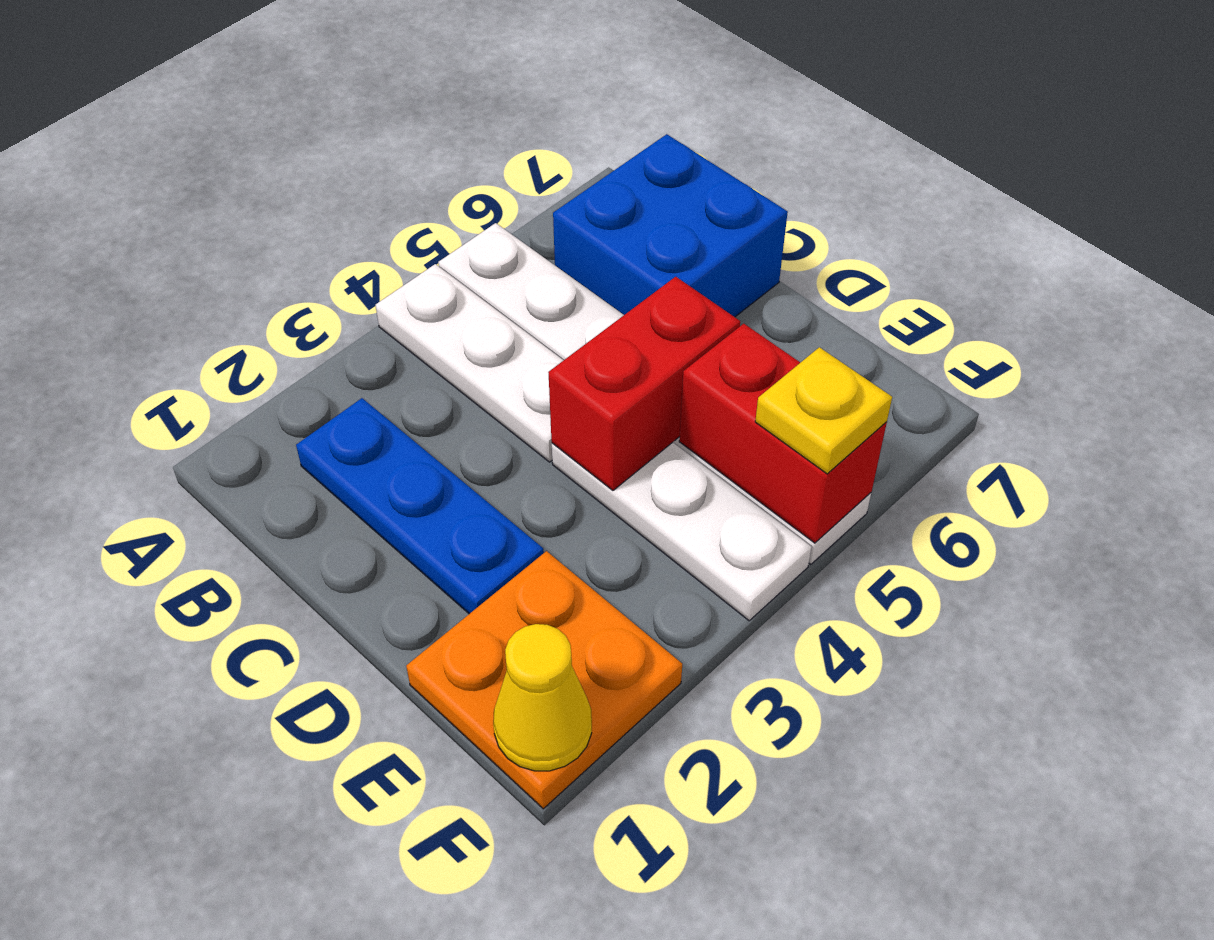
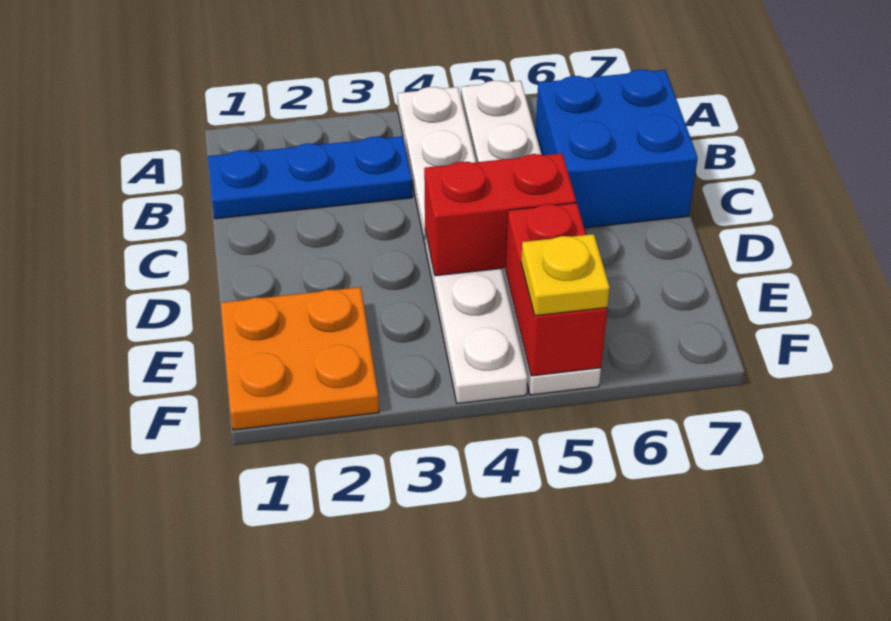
blue plate B2:D2 level 1 -> blue plate B1:B3 level 1
yellow cone F1 level 2 -> none

